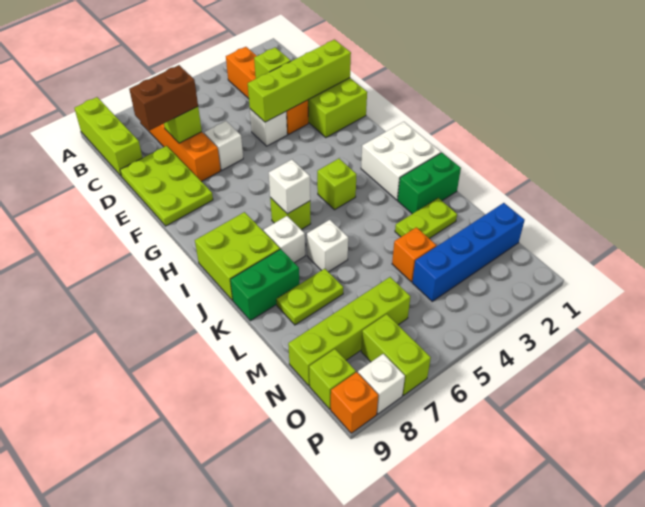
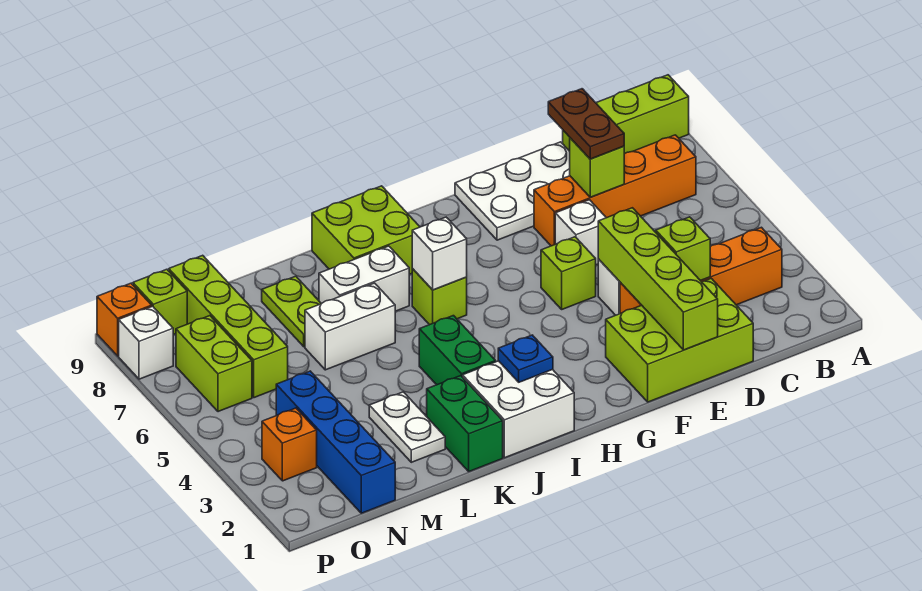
brown brick D7:D8 level 3 -> brown plate D7:D8 level 3
lime plate D8:F9 level 1 -> white plate D8:F9 level 1
none -> blue plate I2 level 2
lime brick I4 level 1 -> lime brick F5 level 1
white brick J7 level 1 -> white brick J7:K7 level 1
white brick K6 level 1 -> white brick K6:L6 level 1
green brick K8:K9 level 1 -> green brick J3:J4 level 1
lime plate L2:L3 level 1 -> white plate L2:L3 level 1
orange brick M4 level 1 -> orange brick O3 level 1
lime brick O7:P7 level 1 -> lime brick O6:O7 level 1

